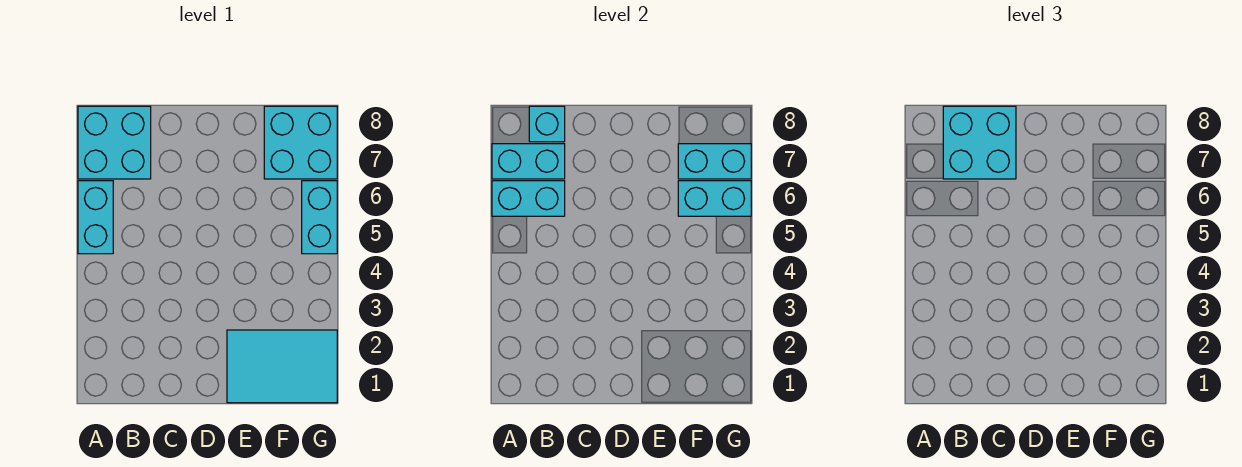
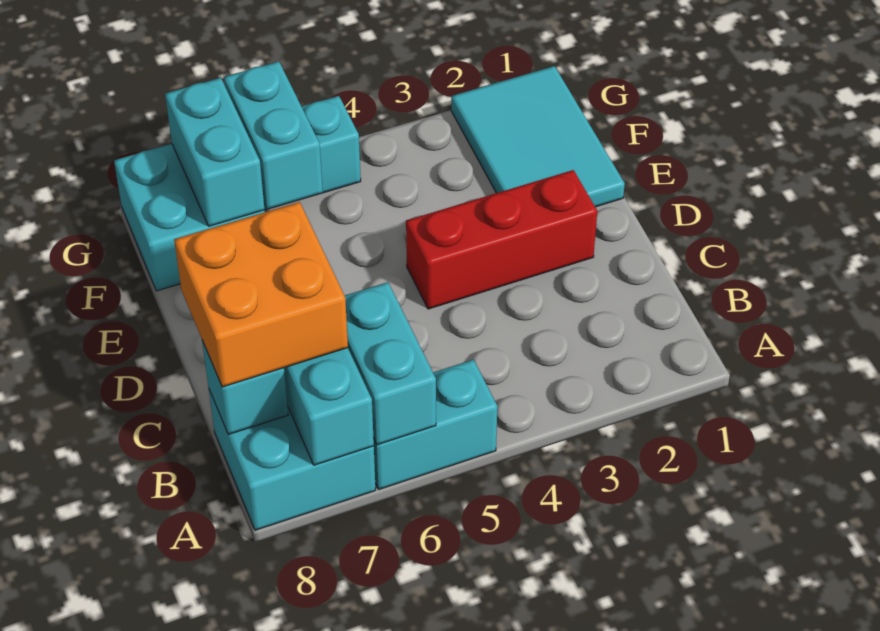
cyan brick B7:C8 level 3 -> orange brick B7:C8 level 3
none -> red brick D2:D4 level 1

